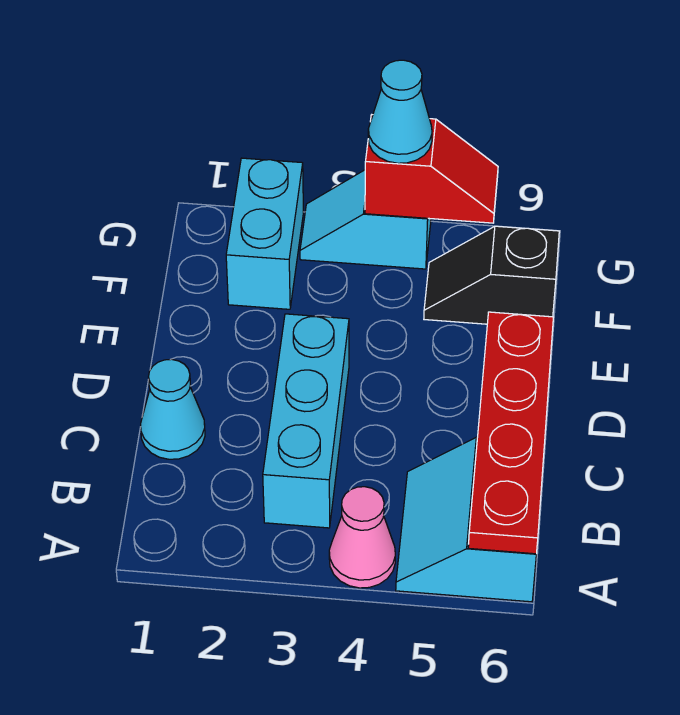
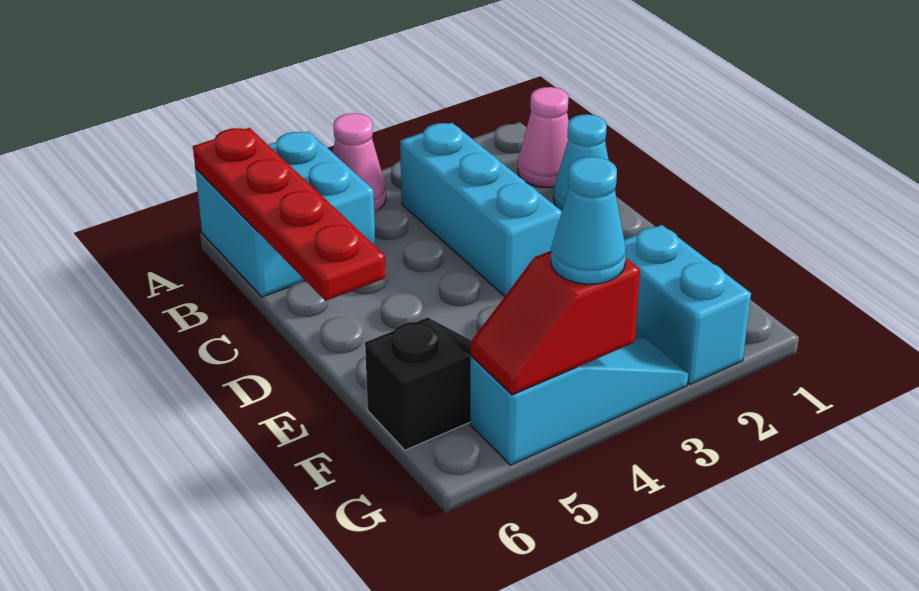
cyan slope A5:B6 level 1 top 6 -> cyan brick A5:B6 level 1
none -> pink cone B1 level 1
cyan slope G3:G4 level 1 top 4 -> cyan slope G3:G5 level 1 top 5

